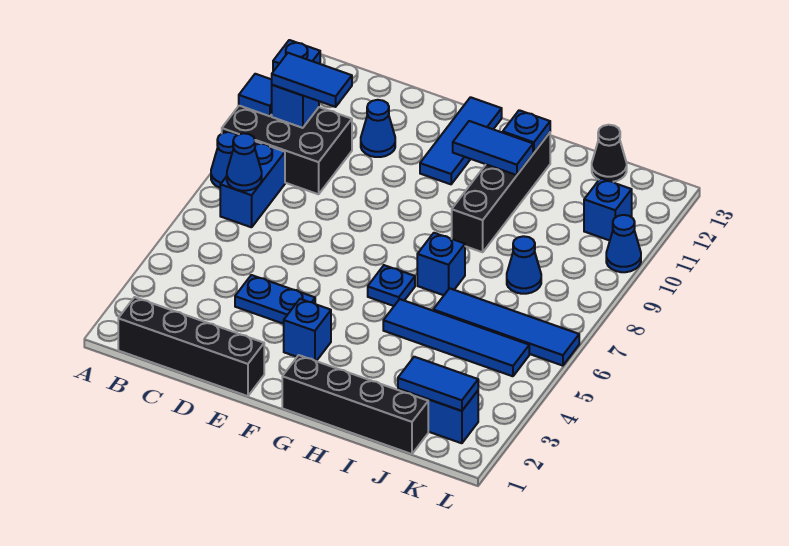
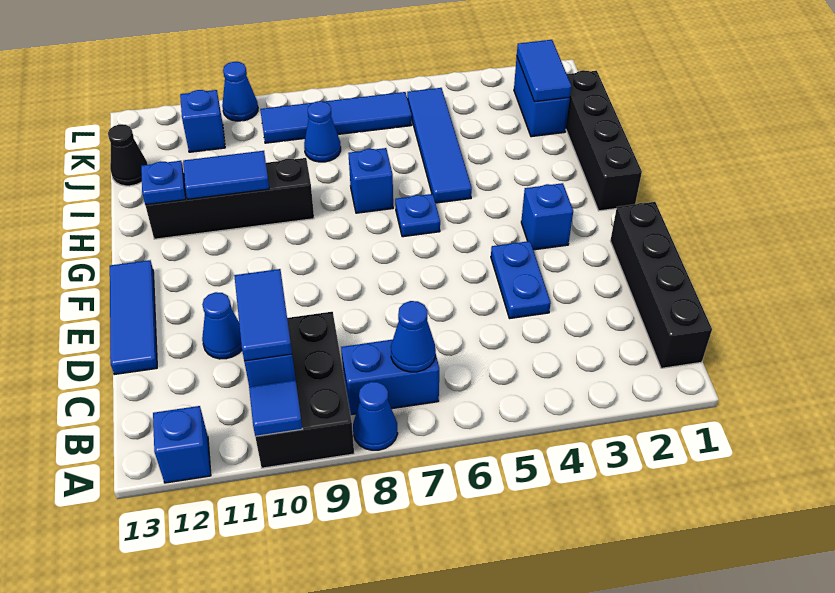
blue tile F11:F13 level 1 -> blue tile D13:F13 level 1
blue tile G11:H11 level 2 -> blue tile H10:H11 level 2
blue tile I6:L6 level 1 -> blue tile K6:K9 level 1

